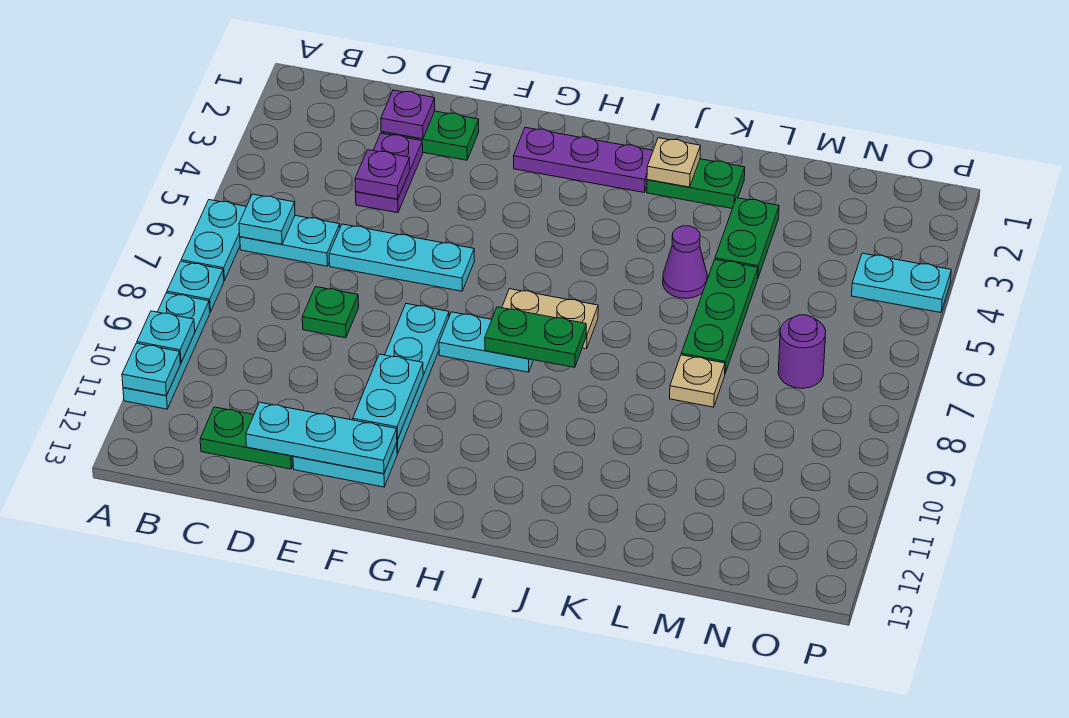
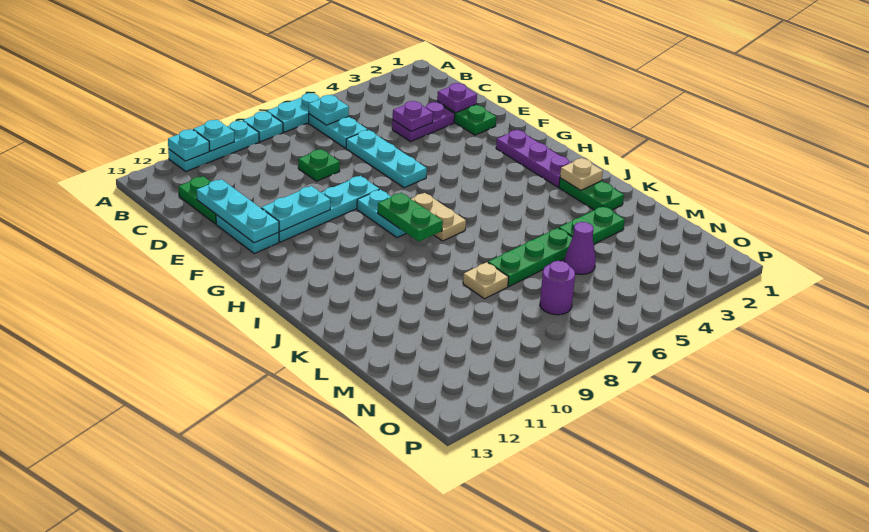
purple cone K5 level 1 -> purple cone M5 level 1
cyan plate O4:P4 level 1 -> none

